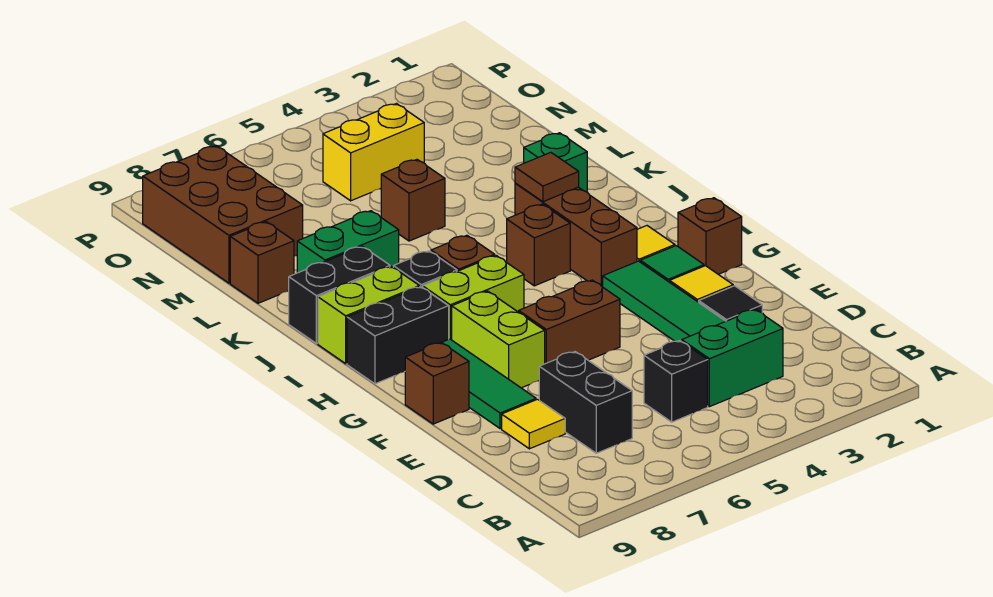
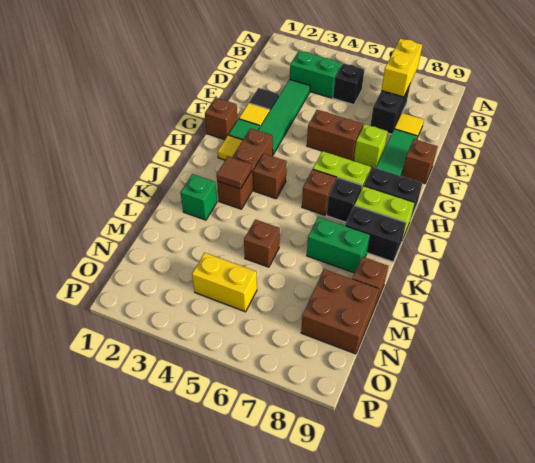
none -> yellow brick B7:C7 level 2
lime brick F7:G7 level 1 -> lime brick F7 level 1
brown brick M8:O9 level 1 -> brown brick M8:N9 level 1

